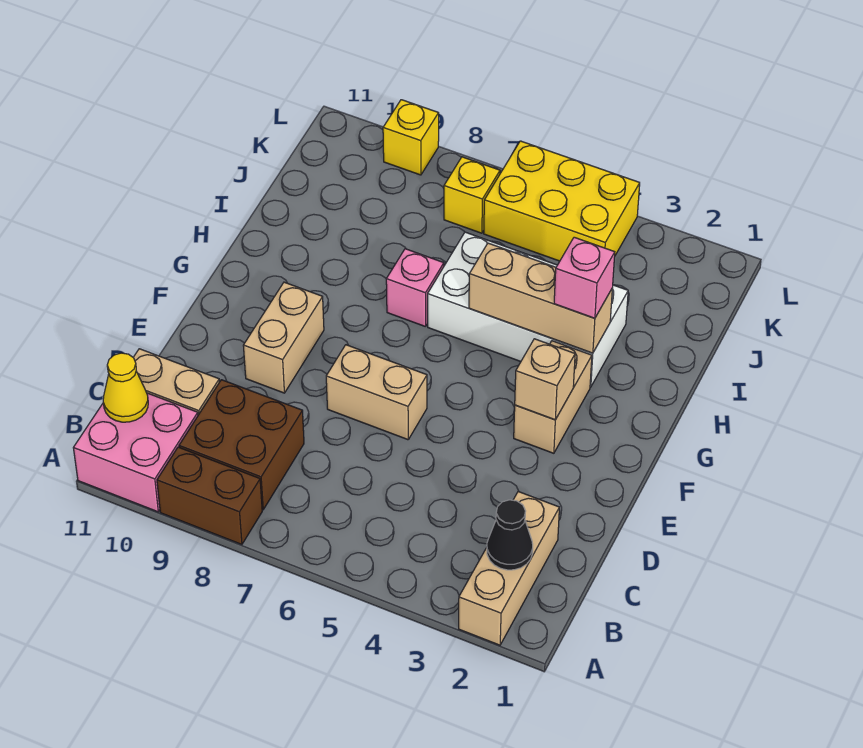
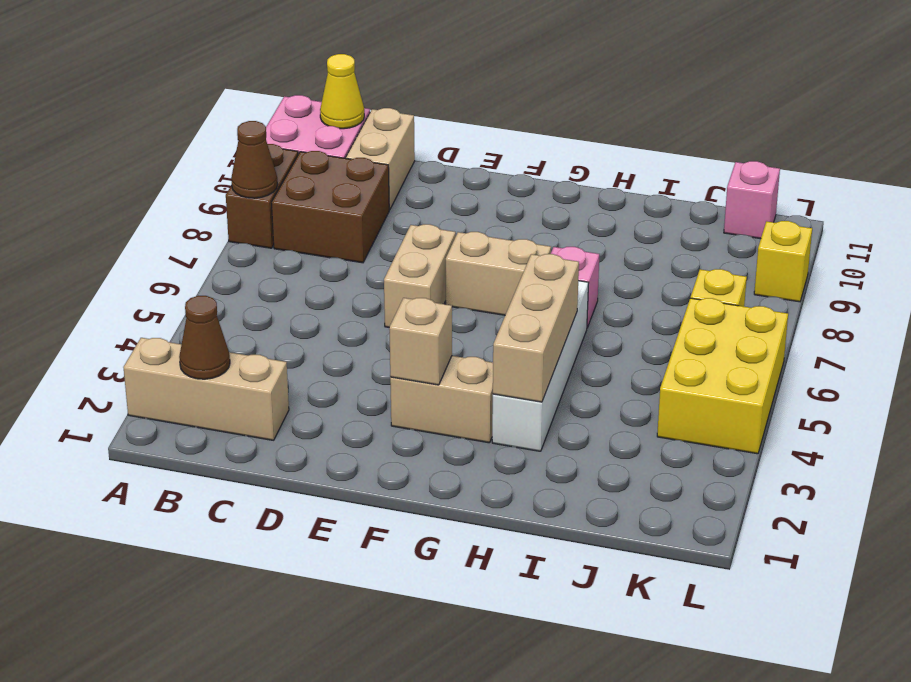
none -> brown cone A8 level 2
black cone B2 level 2 -> brown cone B2 level 2
tan brick E9:F9 level 1 -> tan brick F7:G7 level 1
white brick H3:I6 level 1 -> white brick H3:H6 level 1
pink brick H3 level 3 -> pink brick K11 level 1

